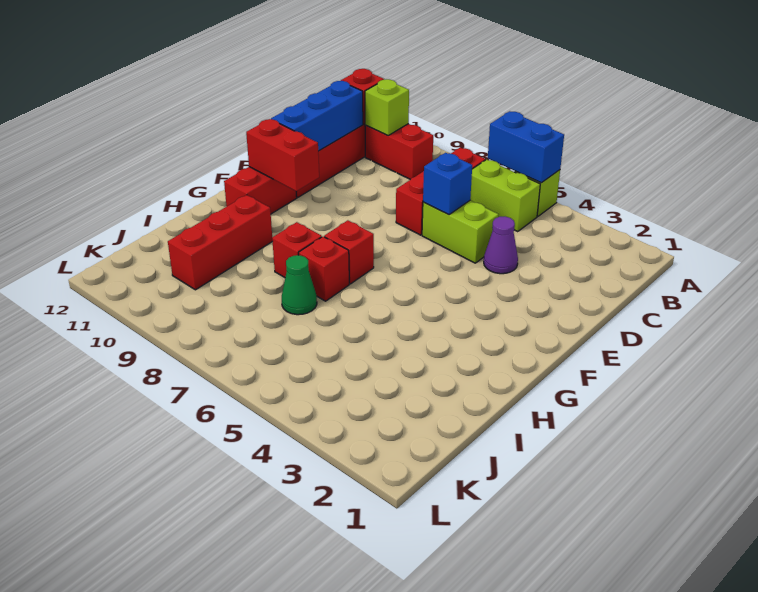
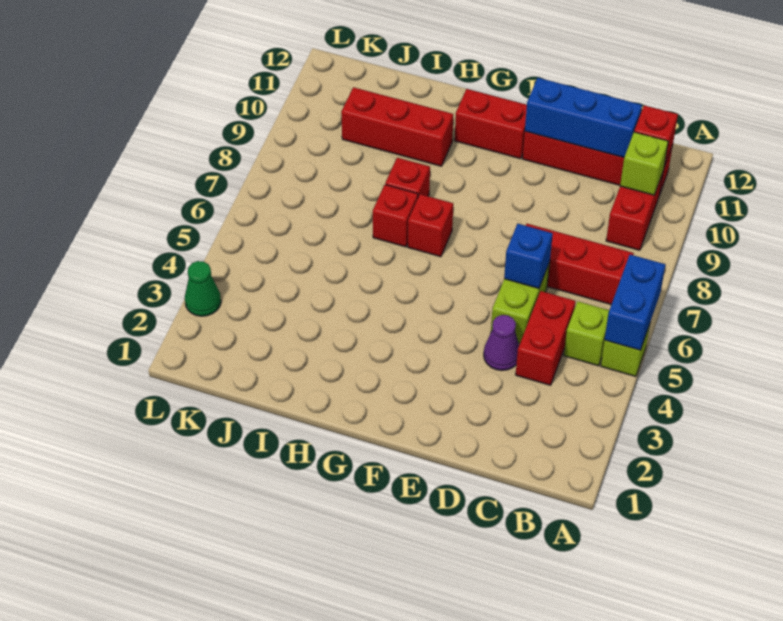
lime brick B5:B6 level 1 -> lime brick B5 level 1
red brick F10:F11 level 2 -> red brick C4:C5 level 1
green cone I7 level 1 -> green cone L3 level 1

